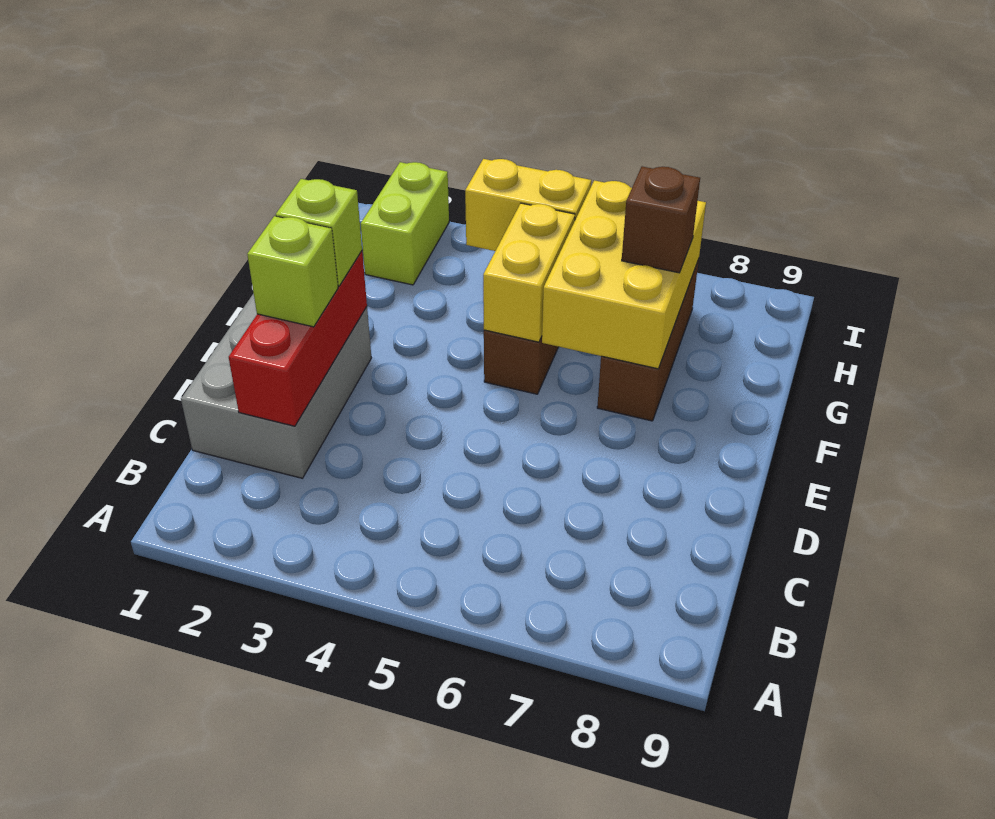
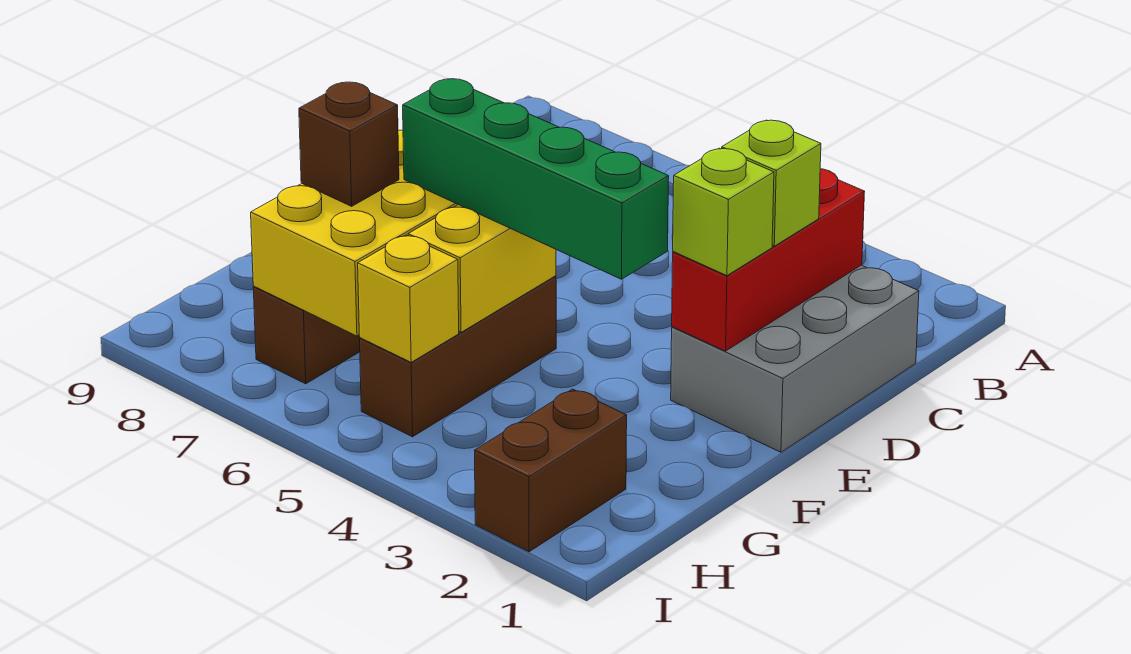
none -> green brick F3:F6 level 3
lime brick H2:I2 level 1 -> brown brick H2:I2 level 1
yellow brick H4:H5 level 2 -> yellow brick H5 level 2

